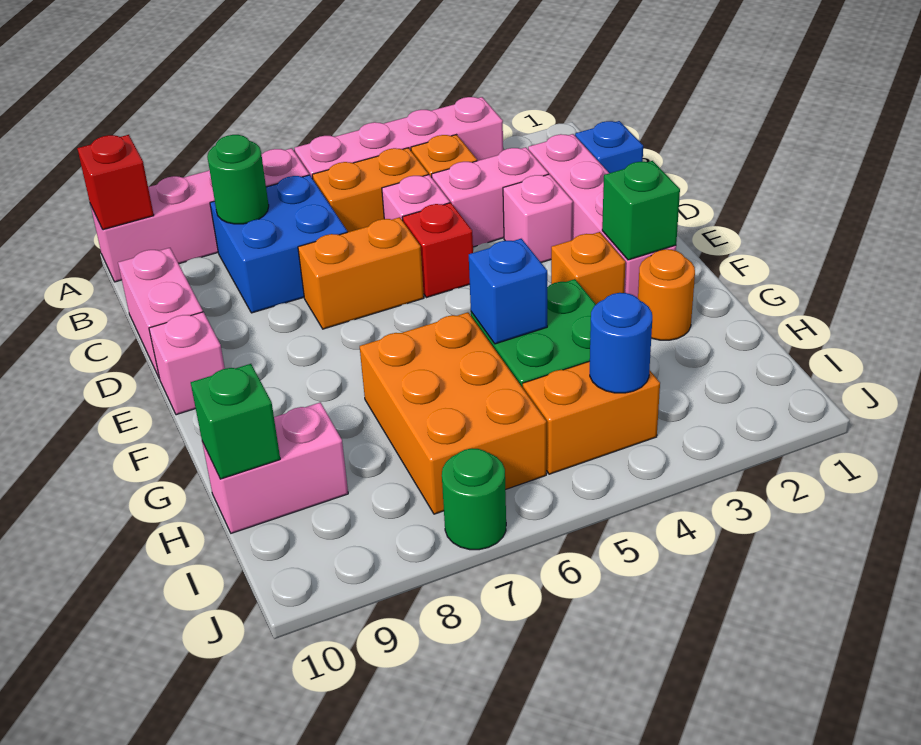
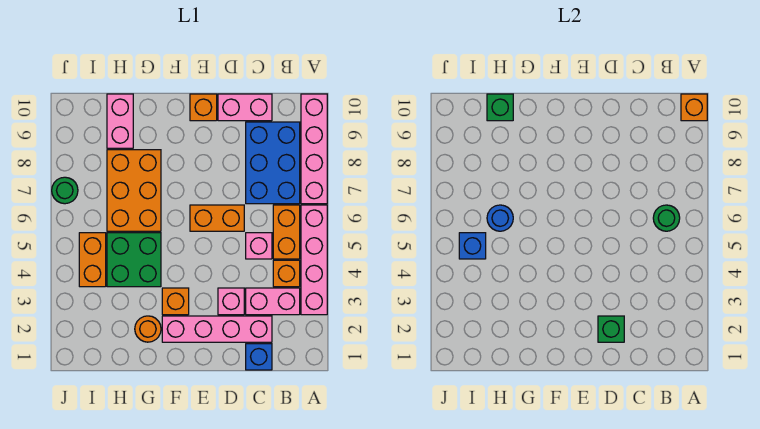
red brick A10 level 2 -> orange brick A10 level 2
blue brick B7:C8 level 1 -> blue brick B7:C9 level 1
green round brick B8 level 2 -> green round brick B6 level 2
pink brick C3:C4 level 1 -> pink brick B3:C3 level 1
red brick D5 level 1 -> none
orange brick D6:D7 level 1 -> orange brick D6:E6 level 1
pink brick E10 level 1 -> orange brick E10 level 1
green brick F2 level 2 -> green brick D2 level 2
blue brick G5 level 2 -> blue brick I5 level 2
orange brick G6:I7 level 1 -> orange brick G6:H8 level 1
blue round brick I4 level 2 -> blue round brick H6 level 2

